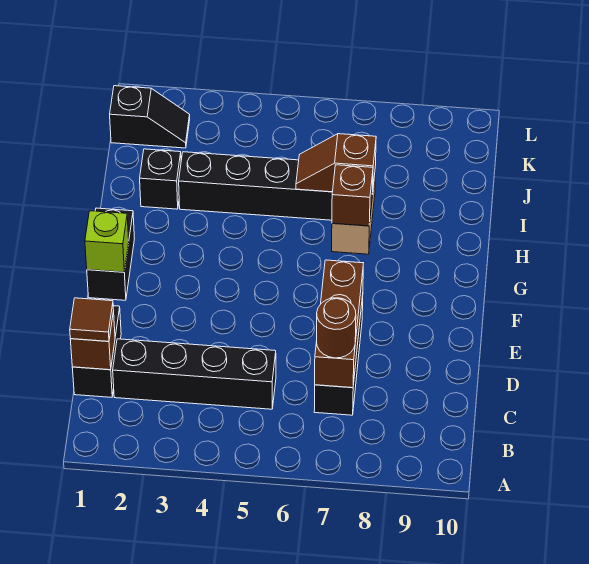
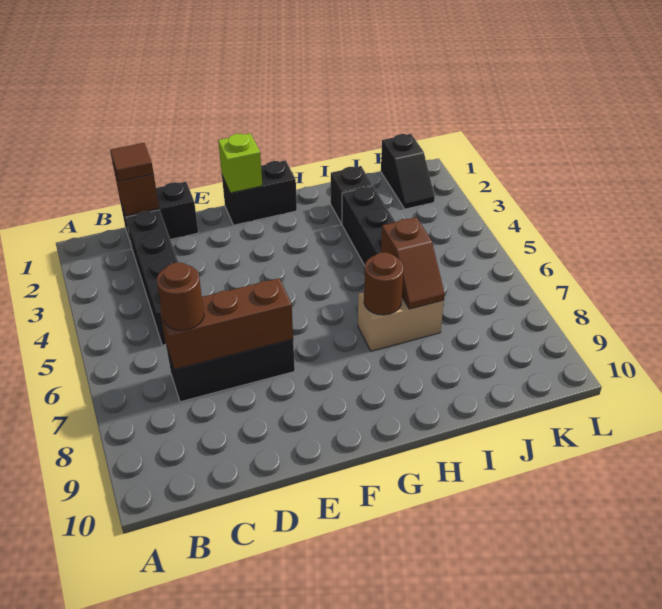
brown brick H7 level 2 -> brown round brick H7 level 2
brown slope I6:I7 level 2 top 7 -> brown slope I6:I7 level 2 top 6

